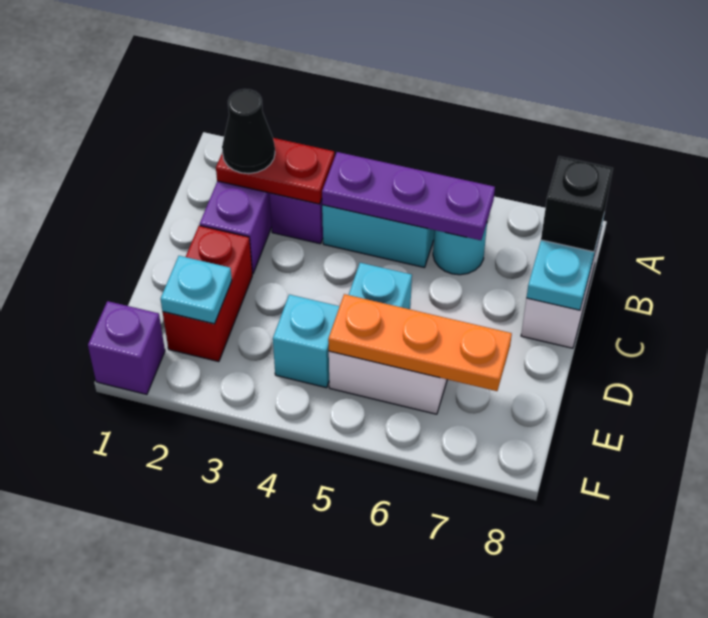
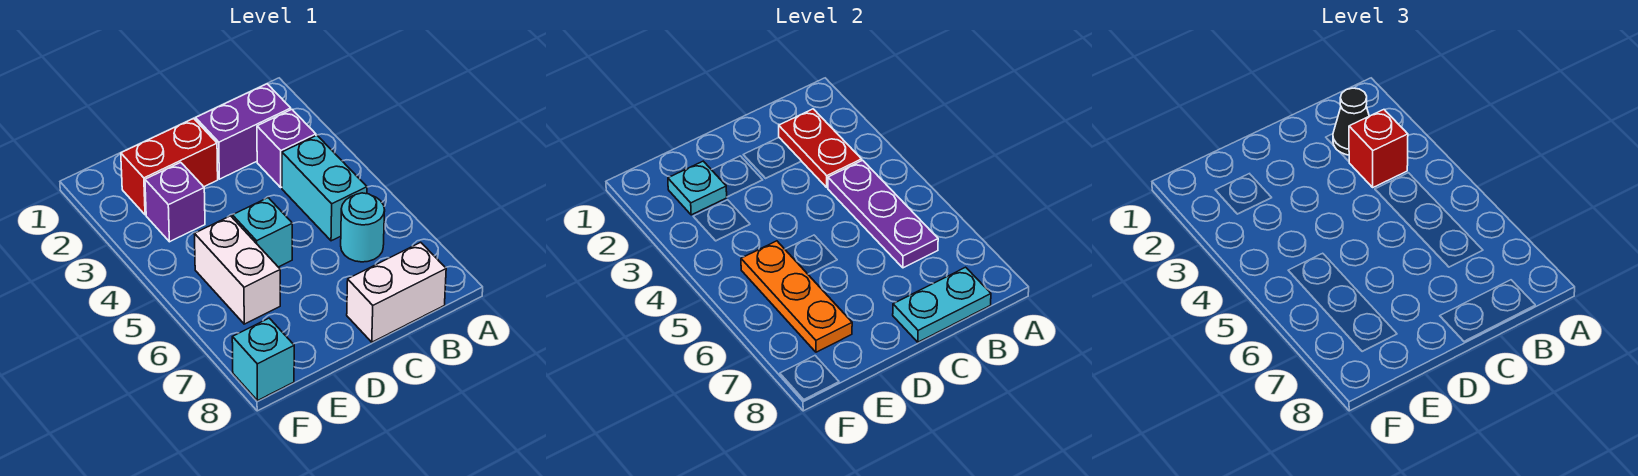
none -> red brick B3 level 3
black brick B8 level 3 -> none
cyan brick E4 level 1 -> cyan brick F8 level 1
purple brick F1 level 1 -> purple brick E3 level 1

